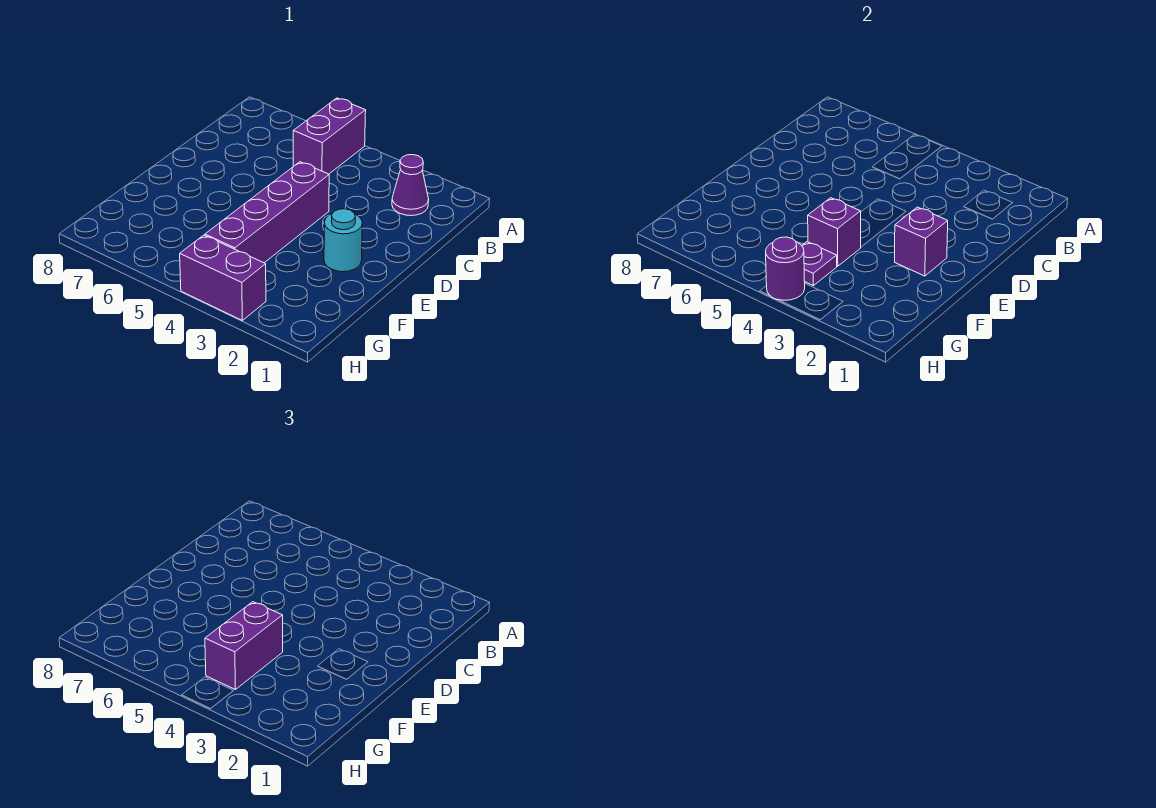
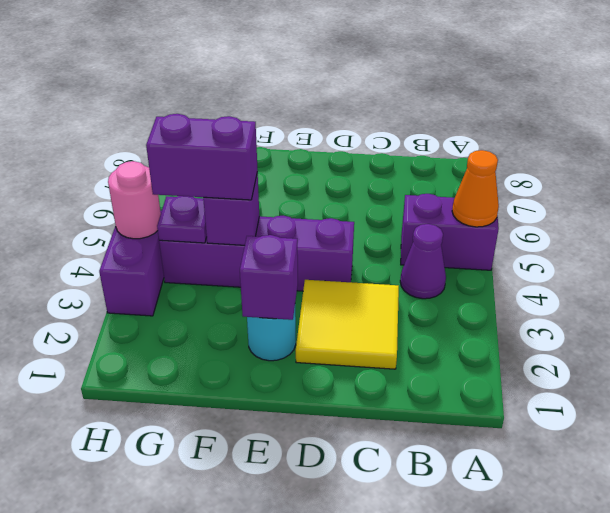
none -> orange cone A5 level 2
purple cone B2 level 1 -> purple cone B4 level 1
none -> yellow tile C2:D3 level 1
purple round brick H4 level 2 -> pink round brick H4 level 2

